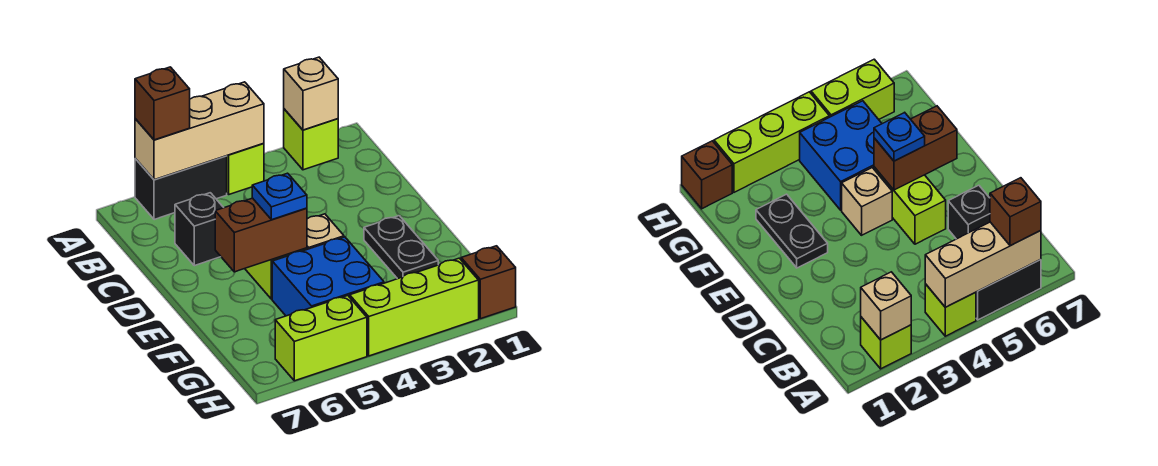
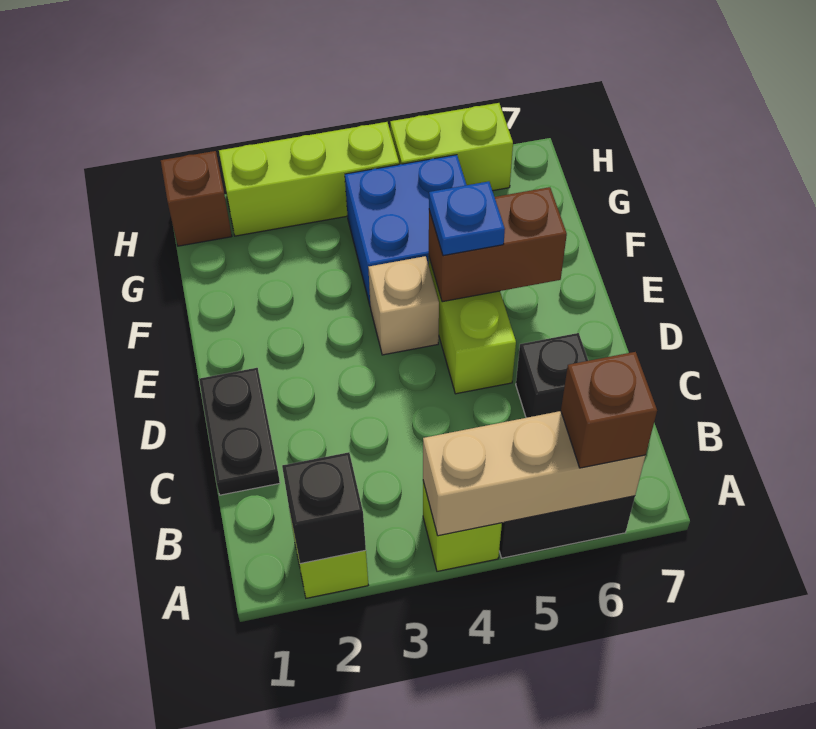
tan brick A2 level 2 -> black brick A2 level 2
black plate E2:F2 level 1 -> black plate C1:D1 level 1

